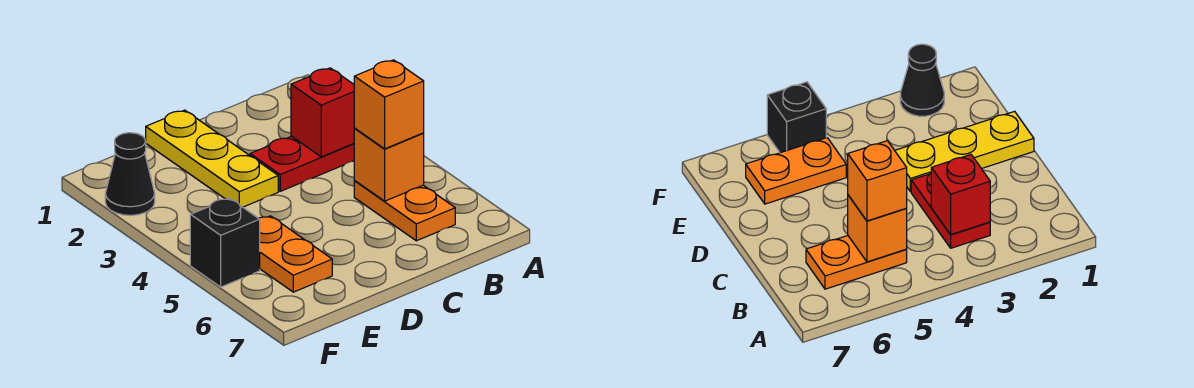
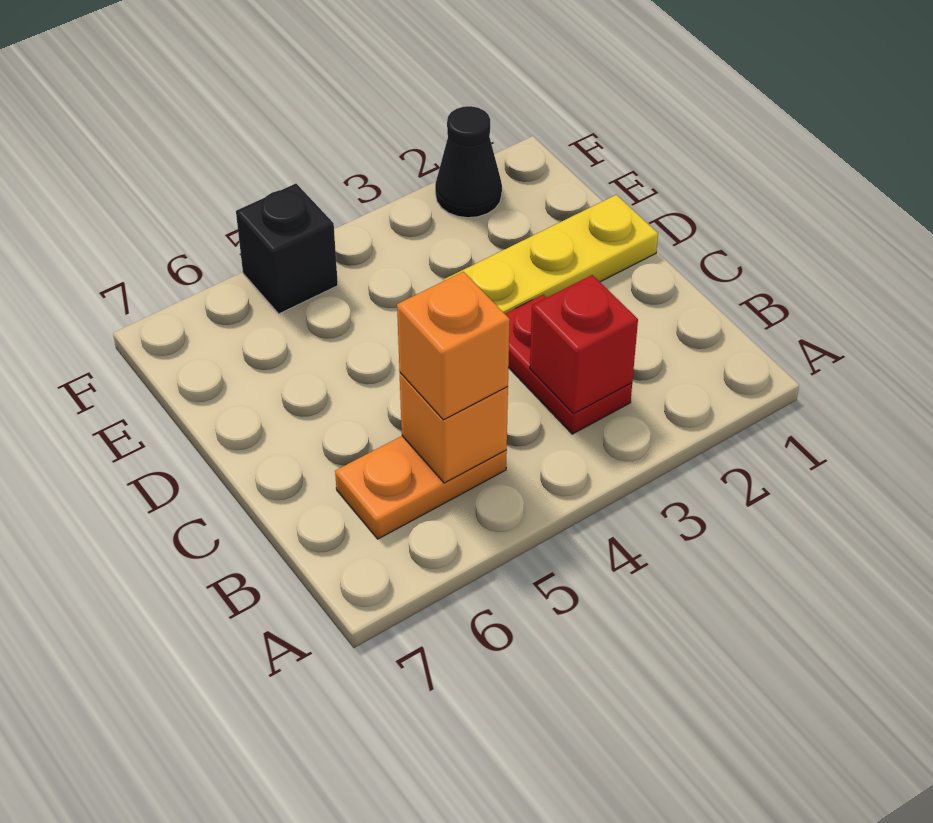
orange plate E5:E6 level 1 -> none

